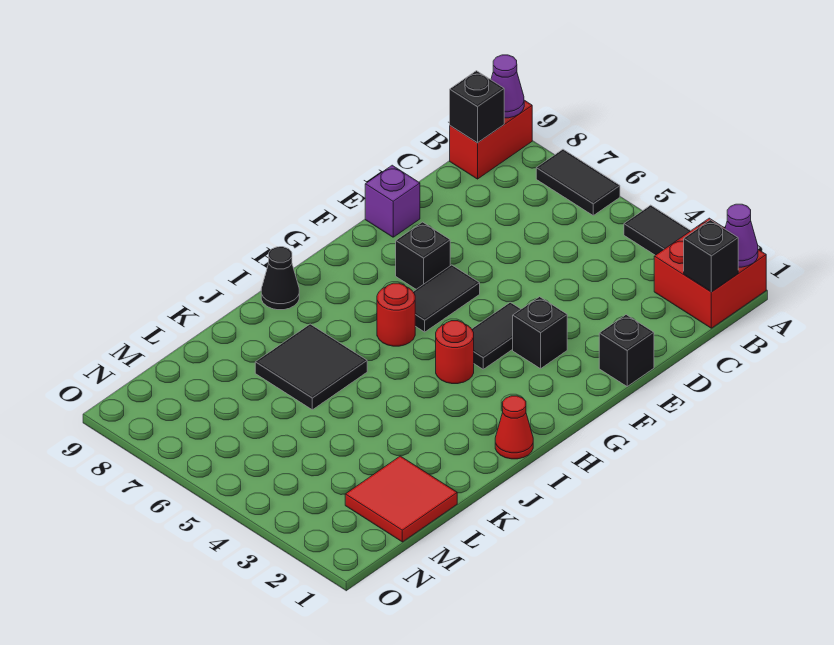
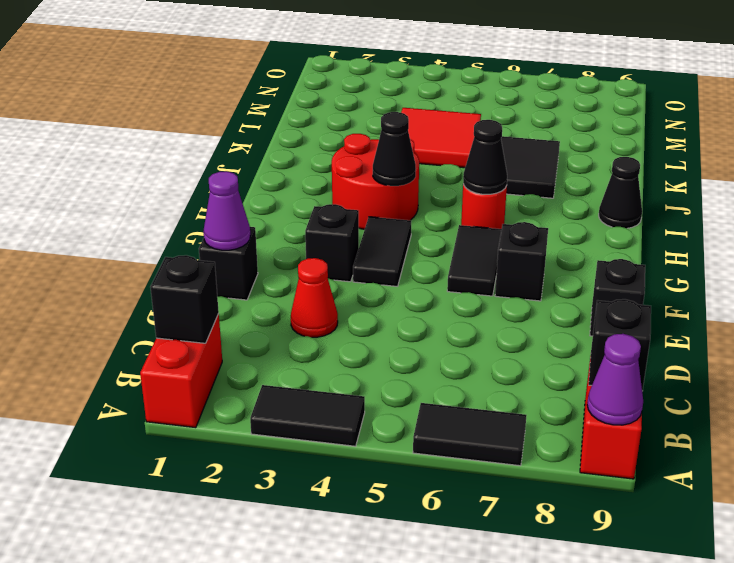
red brick A1:B2 level 1 -> red brick A1:B1 level 1
purple cone A1 level 2 -> purple cone E1 level 2
purple brick E9 level 1 -> black brick E9 level 1
red round brick H4 level 1 -> red round brick H3:I4 level 1
none -> black cone H4 level 2
none -> black cone H6 level 2
red cone I1 level 1 -> red cone D3 level 1
red tile L1:M2 level 1 -> red tile K4:L5 level 1

